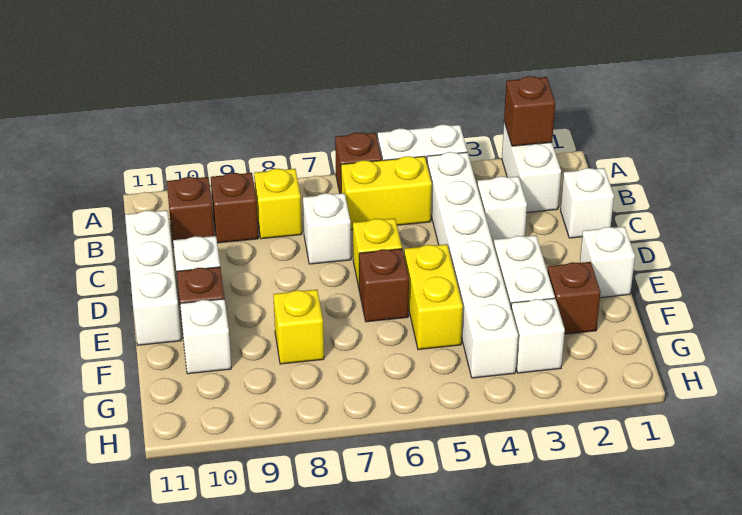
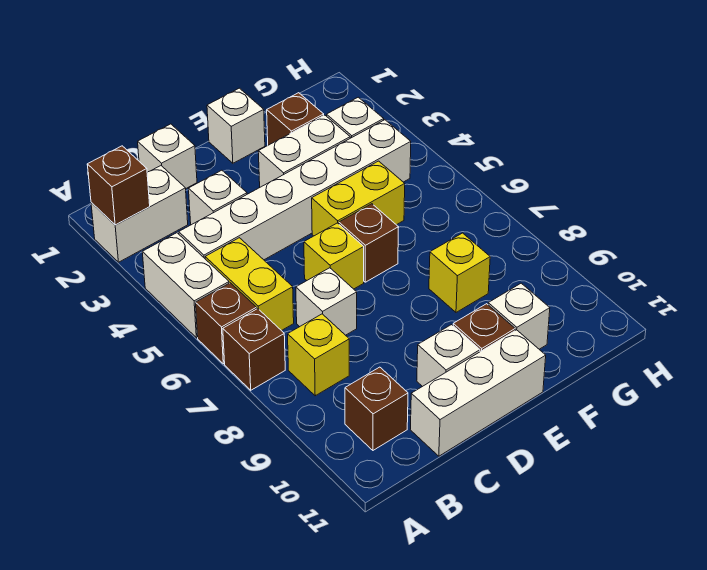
brown brick B9 level 1 -> brown brick A7 level 1

